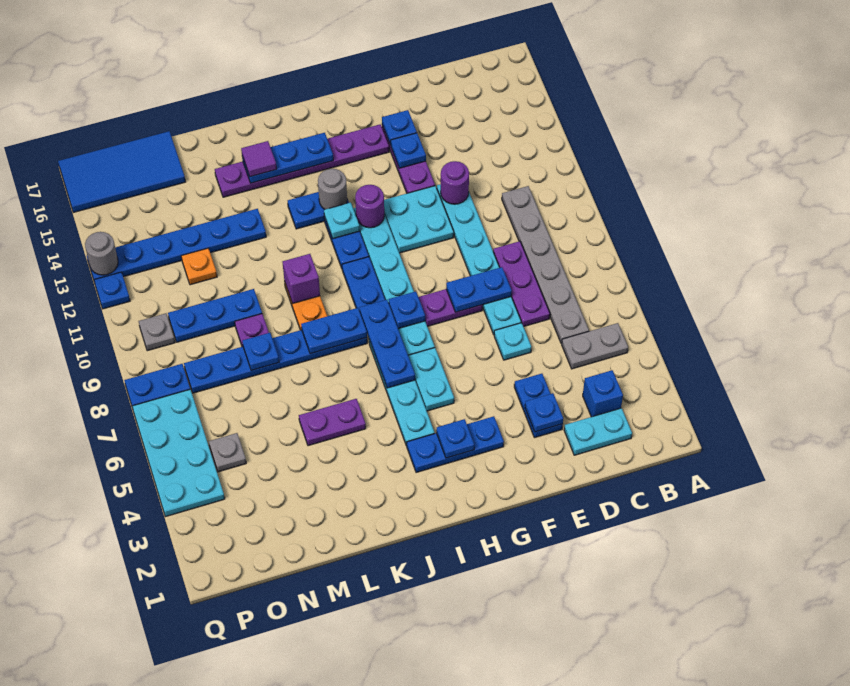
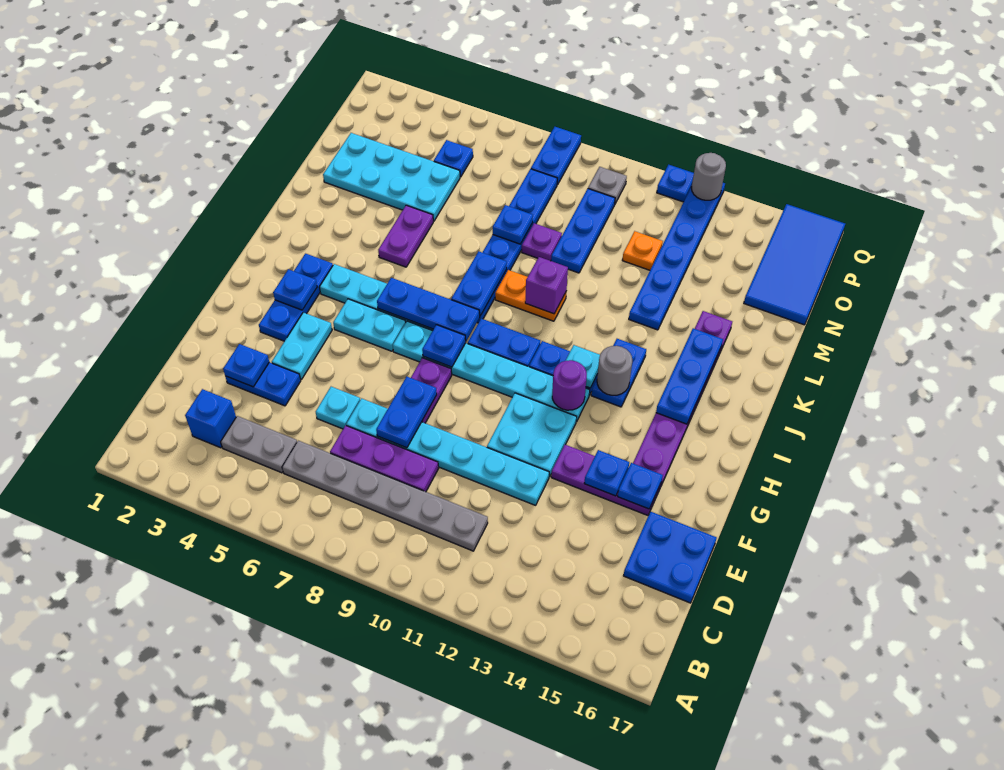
grey plate B5:C5 level 1 -> grey plate C4:C5 level 1
cyan plate C2:D2 level 1 -> cyan plate F4:G4 level 1
none -> blue plate D16:E17 level 1
purple round brick E12 level 2 -> none
purple tile K15 level 3 -> none
grey plate O5 level 1 -> blue plate O5 level 1
cyan plate P4:Q7 level 1 -> cyan plate M2:N5 level 1

